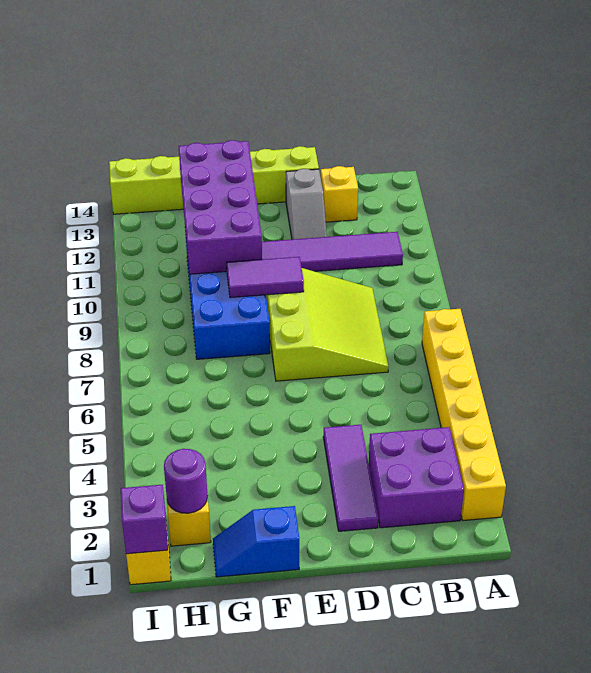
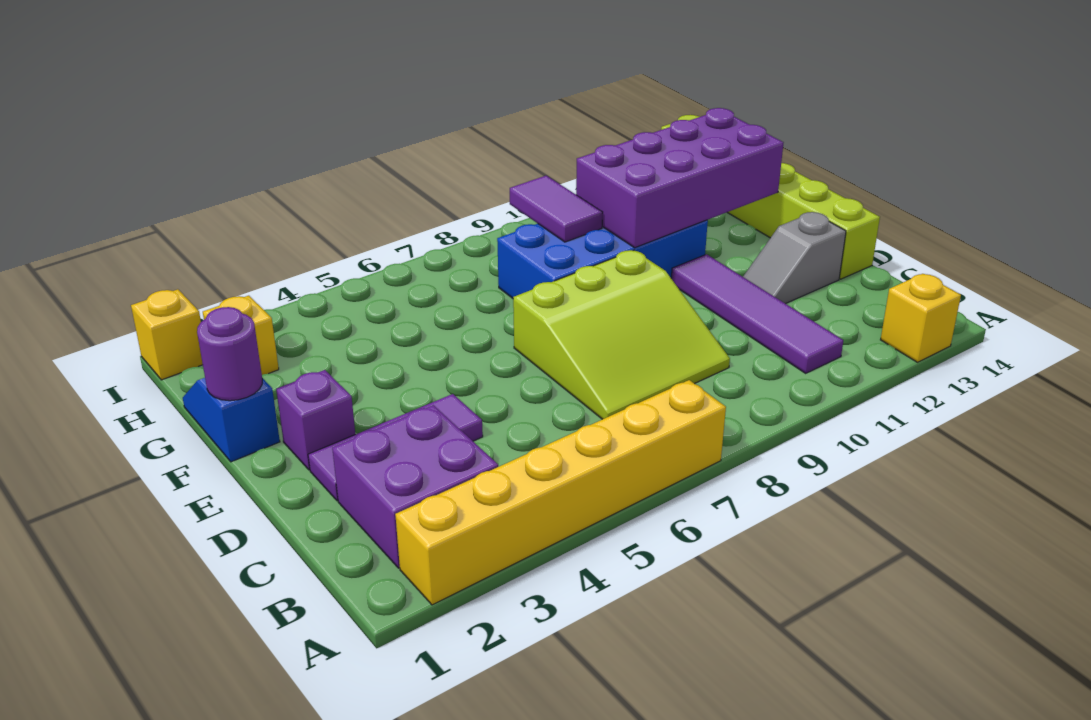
yellow brick C13 level 1 -> yellow brick A13 level 1
purple tile E9:F9 level 2 -> purple tile G9:H9 level 2
purple round brick H2 level 2 -> purple round brick F1 level 2
purple brick I1 level 2 -> purple brick E2 level 1

